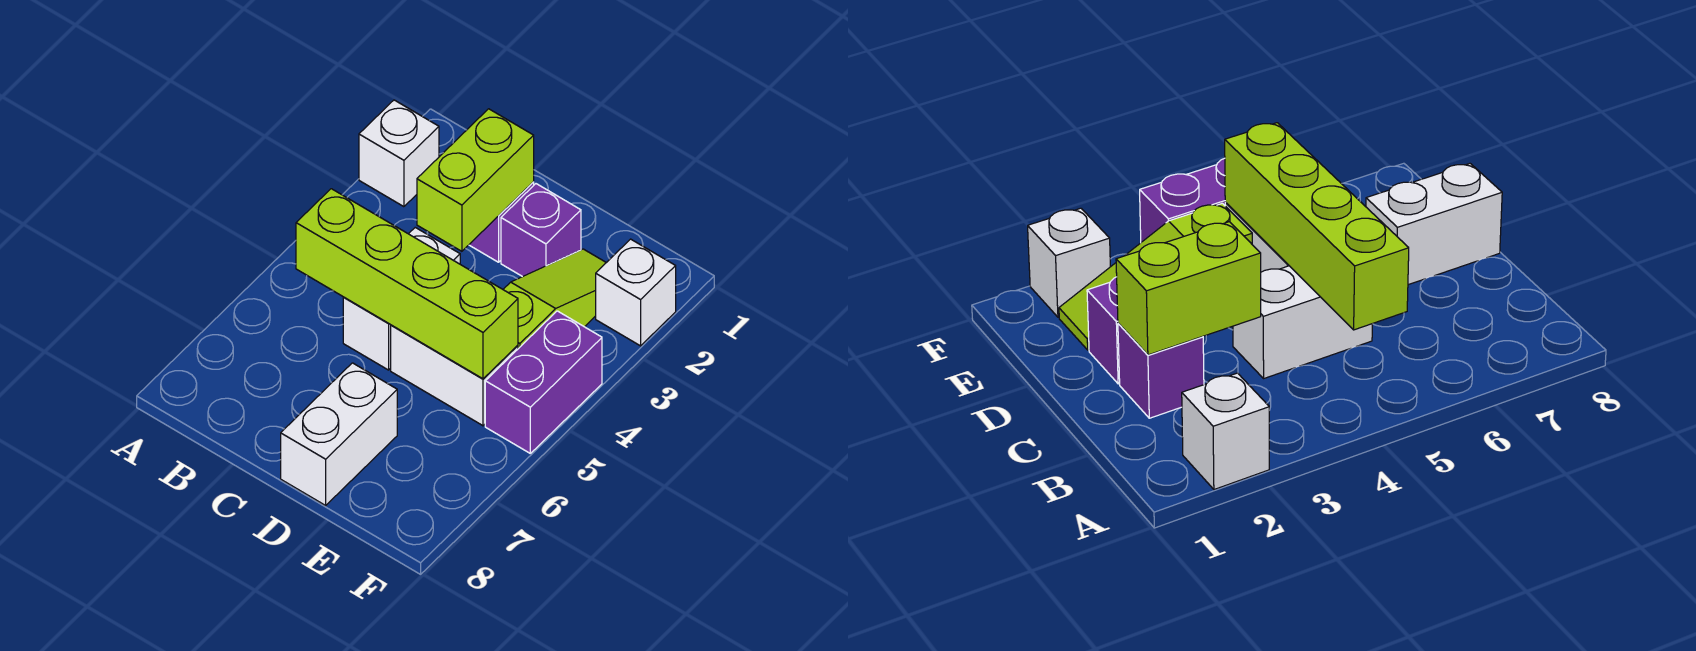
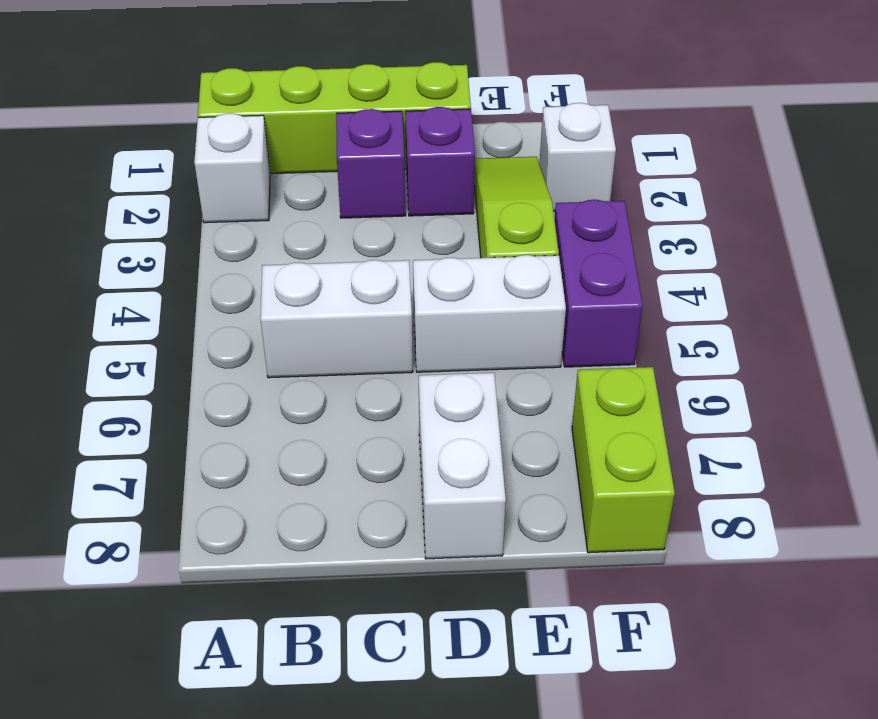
lime brick B5:E5 level 2 -> lime brick A1:D1 level 1
lime brick C2:C3 level 2 -> lime brick F7:F8 level 1
white brick C4:C5 level 1 -> white brick B5:C5 level 1

